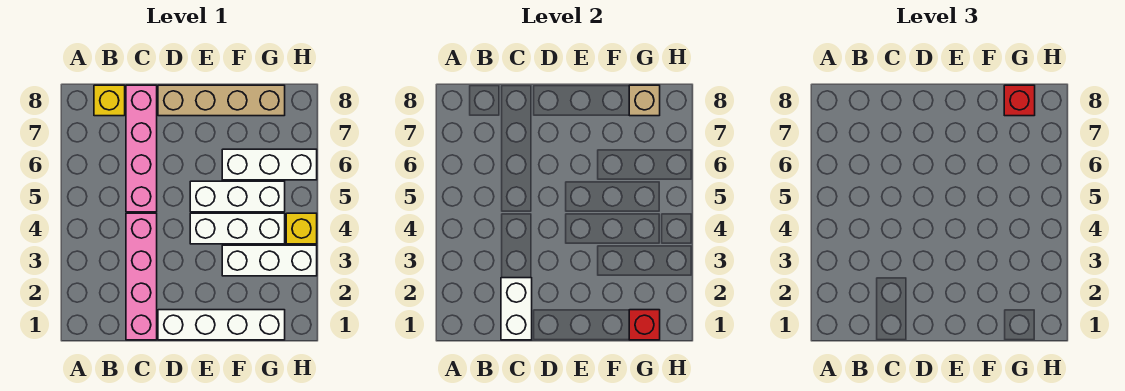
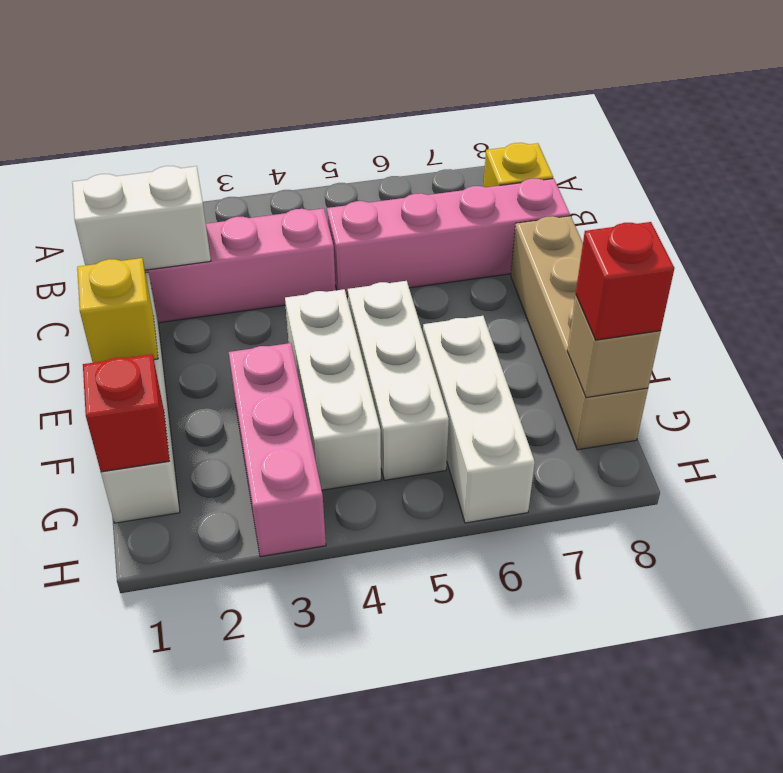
white brick F3:H3 level 1 -> pink brick F3:H3 level 1
yellow brick H4 level 1 -> yellow brick E1 level 2

